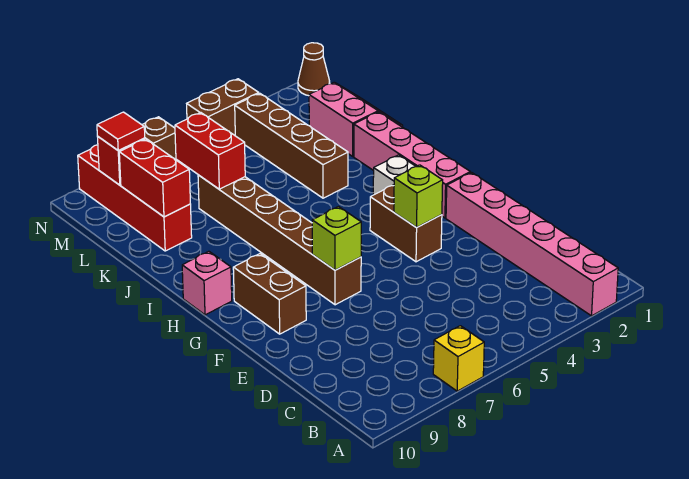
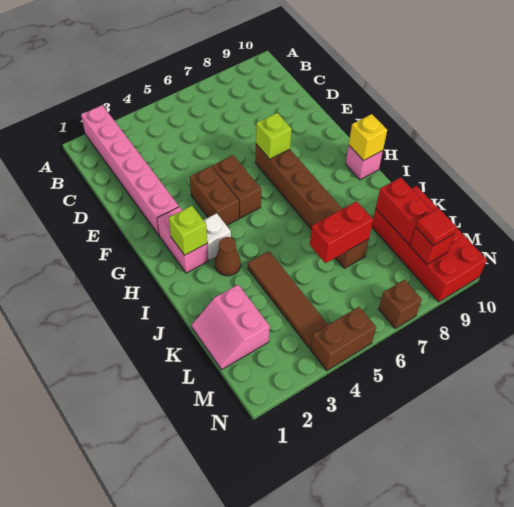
yellow brick A7 level 1 -> yellow brick H10 level 2
lime brick F4 level 2 -> lime brick H2 level 2
brown brick F9:G9 level 1 -> brown brick F5:G5 level 1
pink brick G2:J2 level 1 -> pink brick G2:H2 level 1
brown brick J4:M4 level 1 -> brown tile J4:M4 level 1
red brick K7:L7 level 2 -> red brick K6:K7 level 2
red brick K9:N9 level 1 -> red brick K9:N10 level 1
brown cone N1 level 1 -> brown cone I3 level 1

